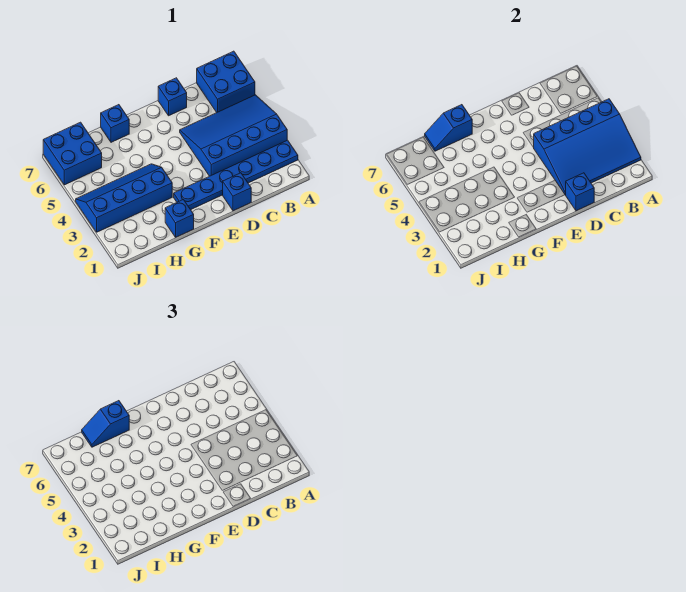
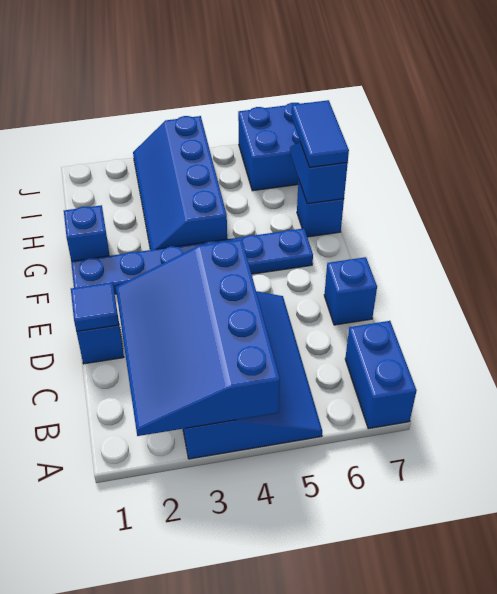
blue plate A2:F2 level 1 -> blue plate F1:F6 level 1
blue brick A6:B7 level 1 -> blue brick A7:B7 level 1
blue brick D1 level 2 -> blue tile D1 level 2
blue slope G3:J4 level 1 top 3 -> blue slope G3:J4 level 1 top 4
blue slope G7:H7 level 3 top G -> blue tile G7:H7 level 3

